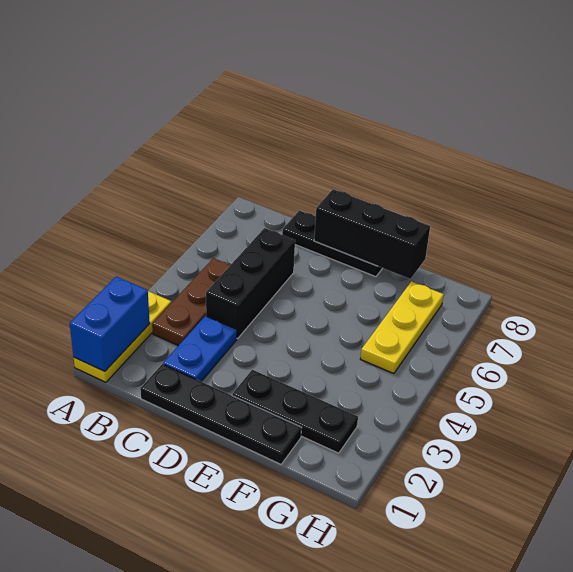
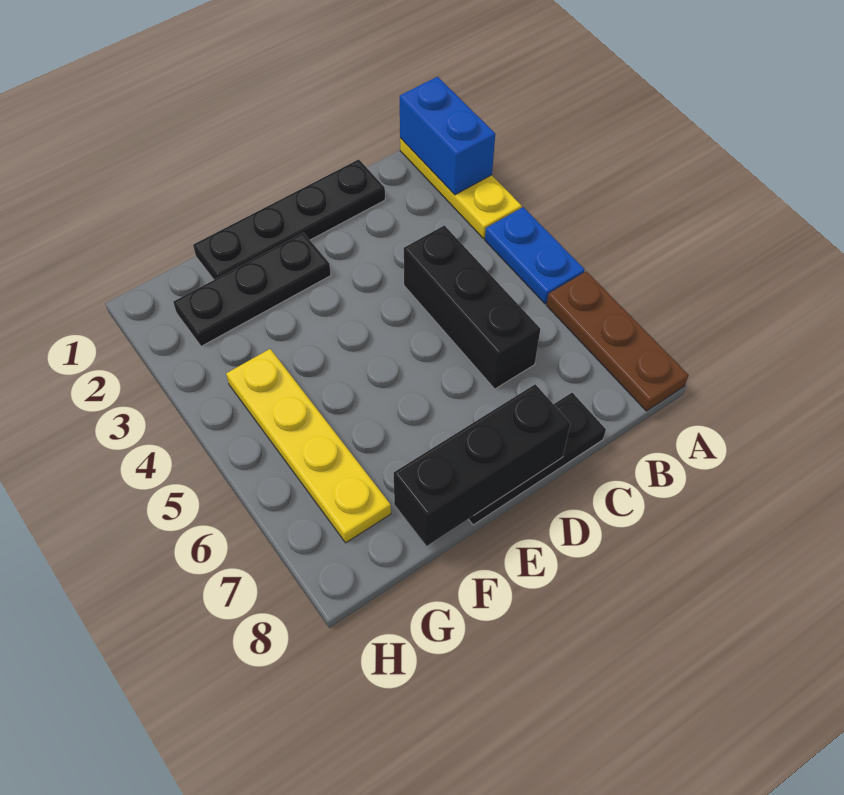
brown plate B3:B5 level 1 -> brown plate A6:A8 level 1
blue plate C2:C3 level 1 -> blue plate A4:A5 level 1
yellow plate G5:G7 level 1 -> yellow plate G4:G7 level 1

